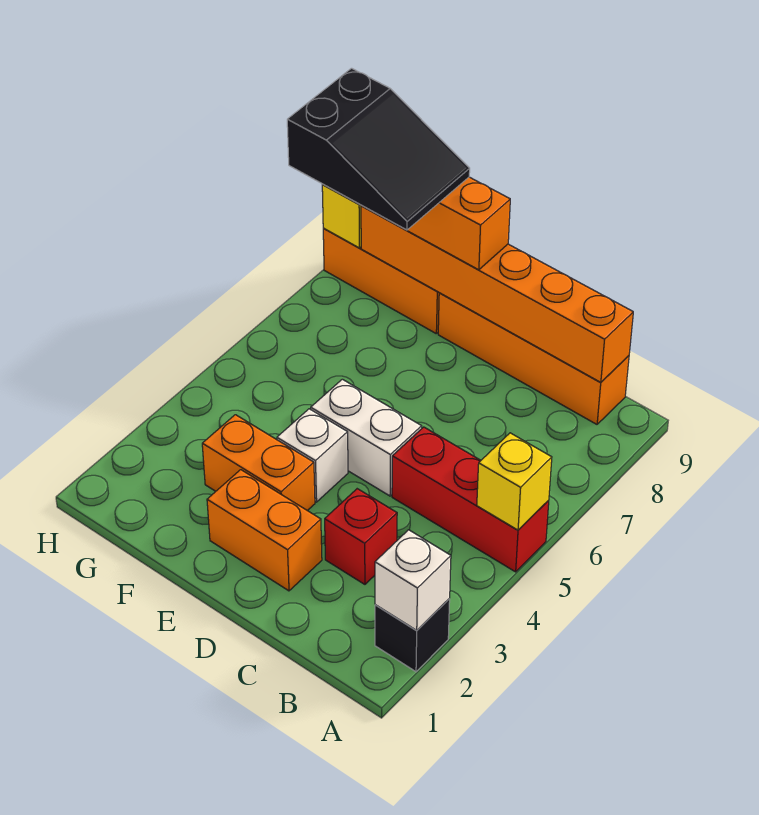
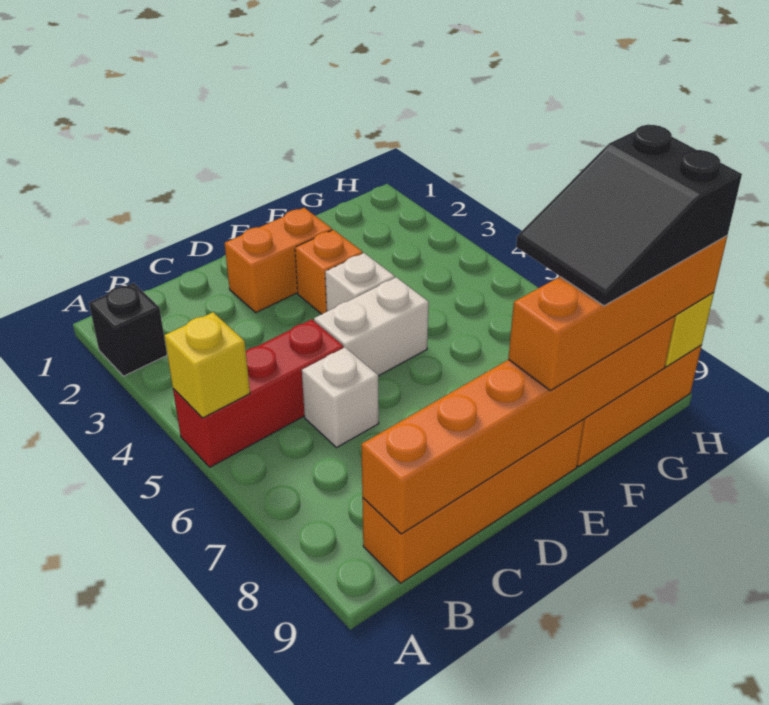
white brick A2 level 2 -> white brick C6 level 1
red brick C3 level 1 -> none
orange brick E3:F3 level 1 -> orange brick E3 level 1

